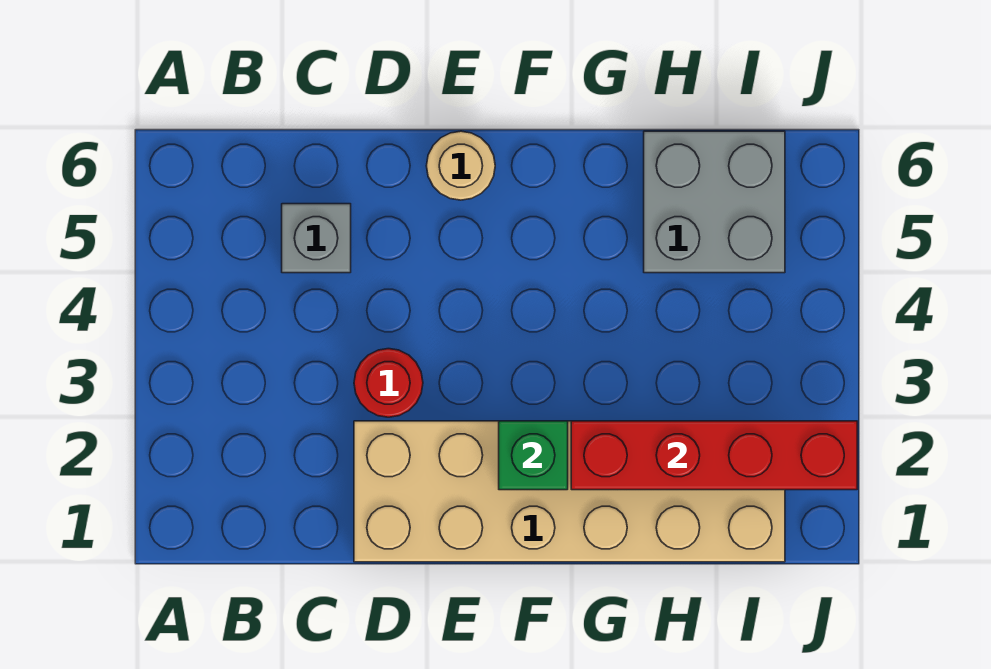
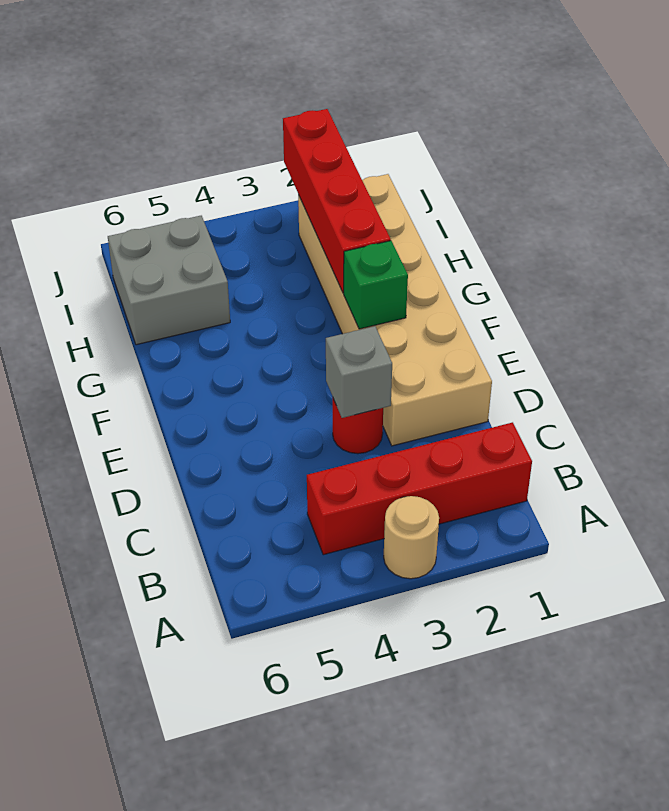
none -> red brick B1:B4 level 1
grey brick C5 level 1 -> grey brick D3 level 2
tan round brick E6 level 1 -> tan round brick A3 level 1

